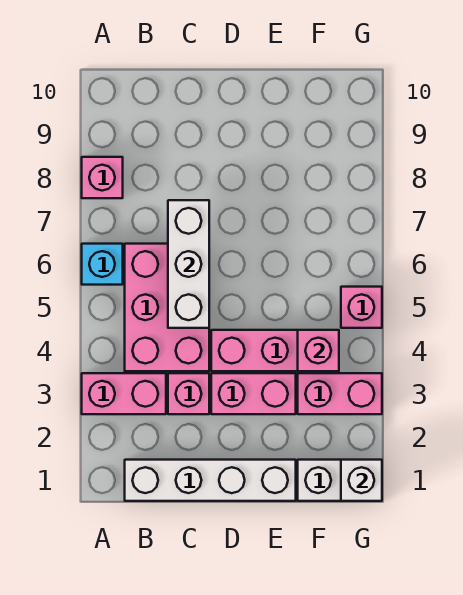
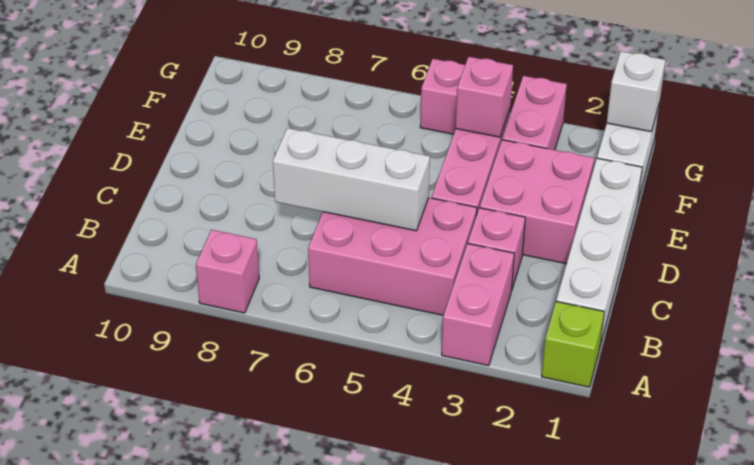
none -> lime brick A1 level 1
cyan brick A6 level 1 -> none
pink brick D3:E3 level 1 -> pink brick D2:E3 level 1

